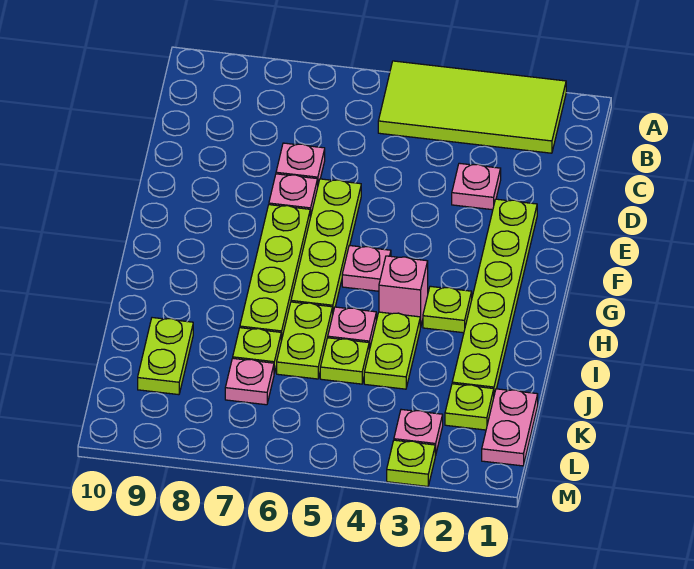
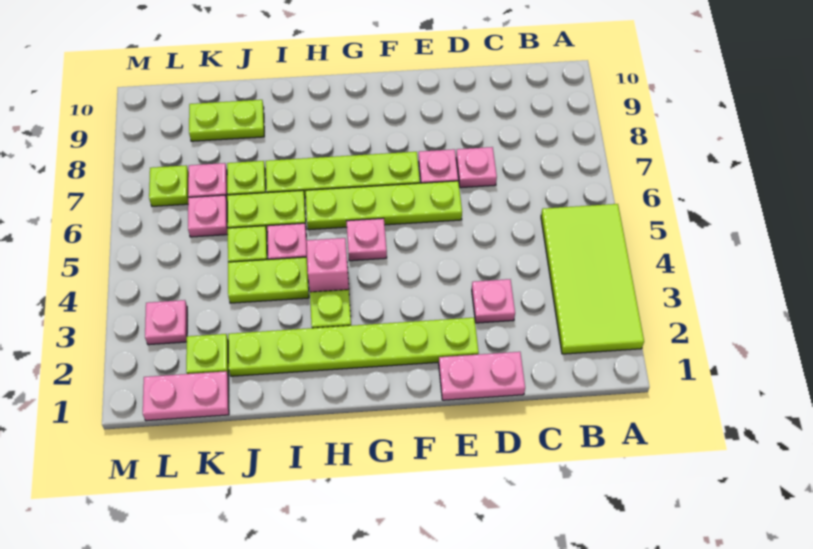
none -> pink plate D1:E1 level 1
none -> pink plate K6 level 1
lime plate M3 level 1 -> lime plate L7 level 1

